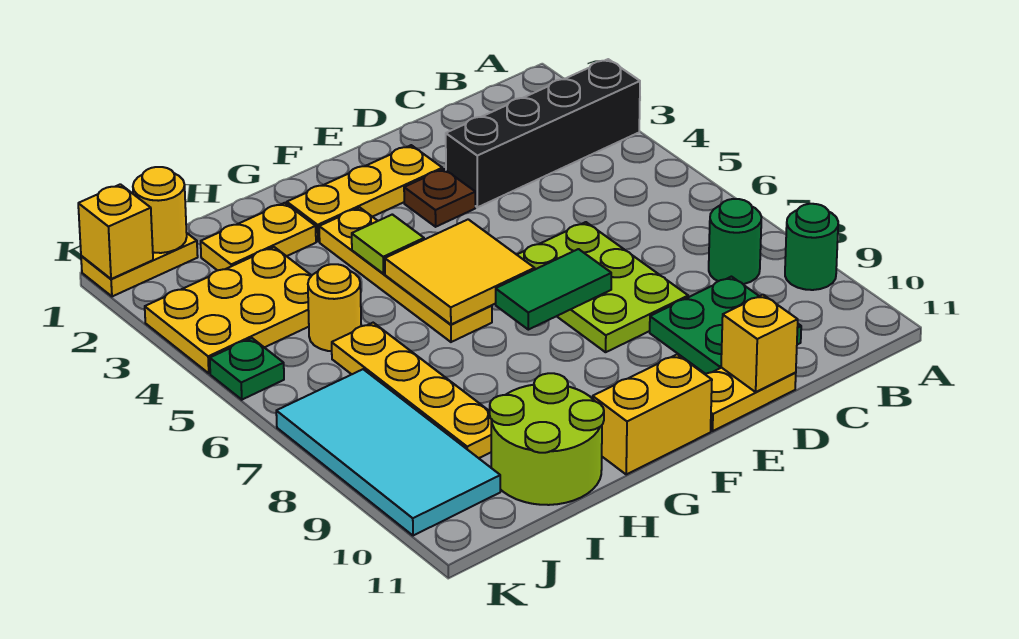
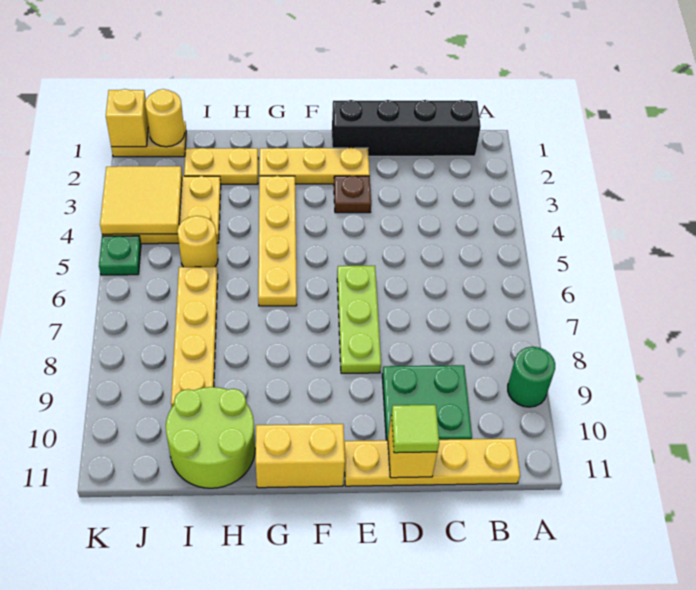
black brick A3:D3 level 1 -> black brick B1:E1 level 1
green round brick B8 level 1 -> none
lime plate D6:E8 level 1 -> lime plate E6:E8 level 1
yellow plate D11:E11 level 1 -> yellow plate B11:E11 level 1
green tile E7:F7 level 2 -> none
yellow tile F5:G6 level 2 -> yellow tile J3:K4 level 2
lime tile G4 level 2 -> lime tile D11 level 3
cyan tile J7:K10 level 1 -> none

